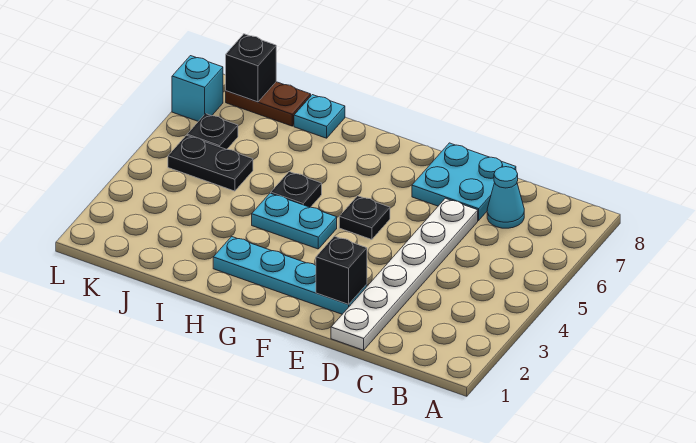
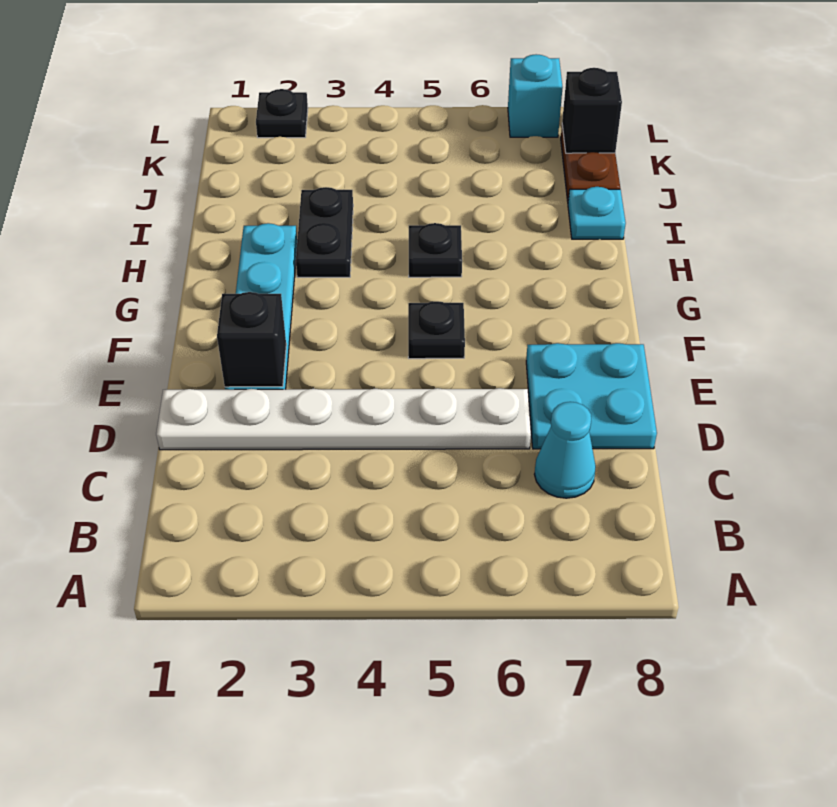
cyan plate G4:H4 level 1 -> none
black plate J5:K5 level 1 -> black plate H3:I3 level 1
black plate K6 level 1 -> black plate L2 level 1

